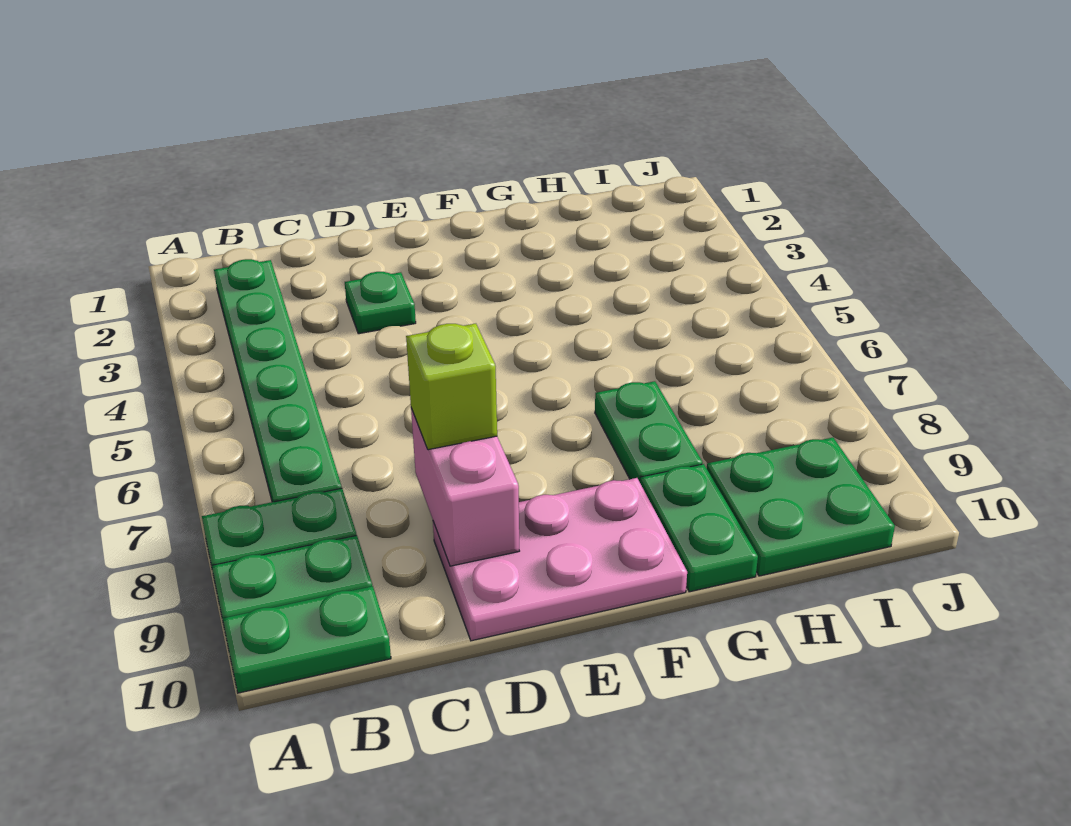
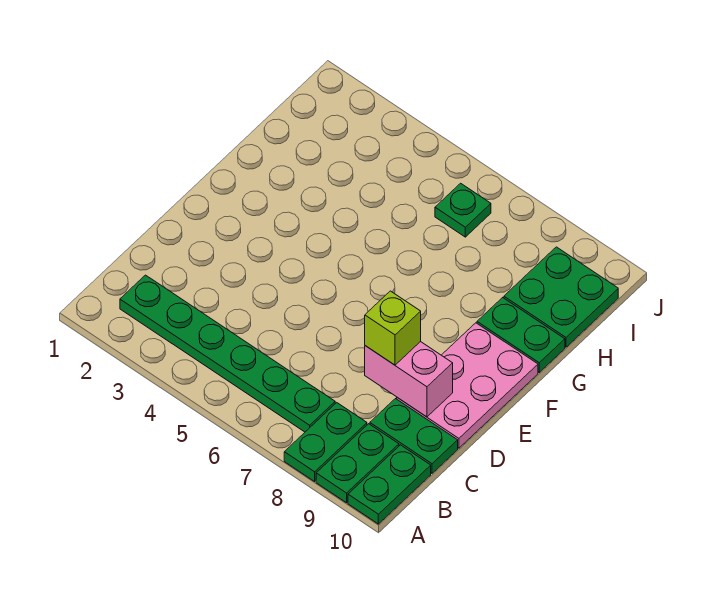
green plate D3 level 1 -> green plate I6 level 1
green plate G7:G8 level 1 -> green plate C9:C10 level 1

